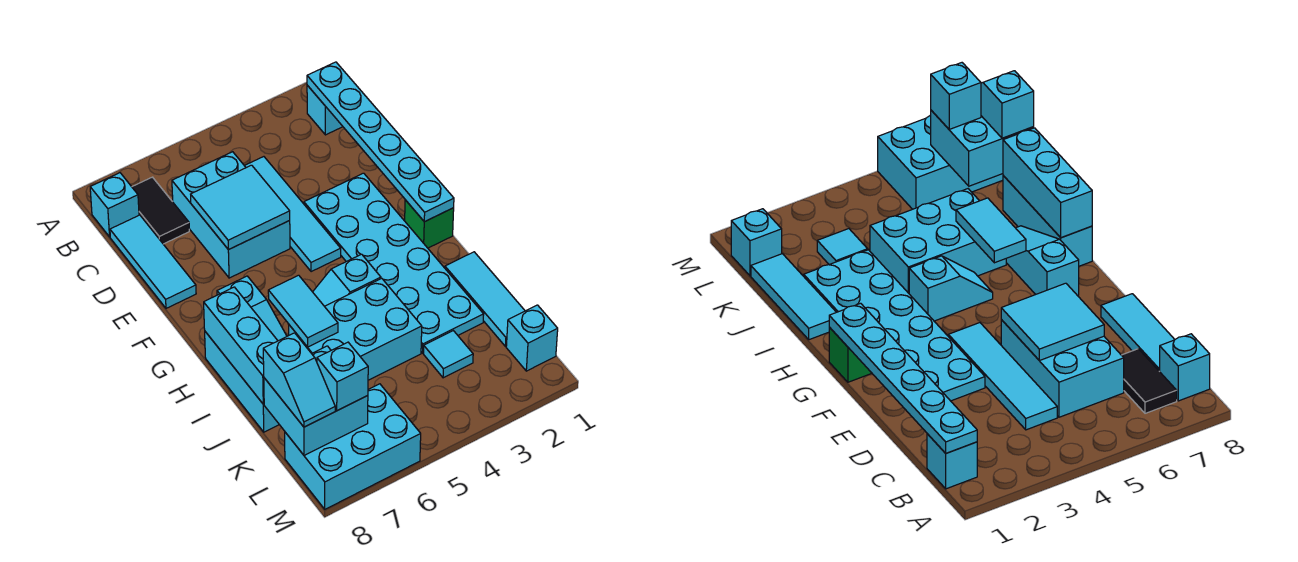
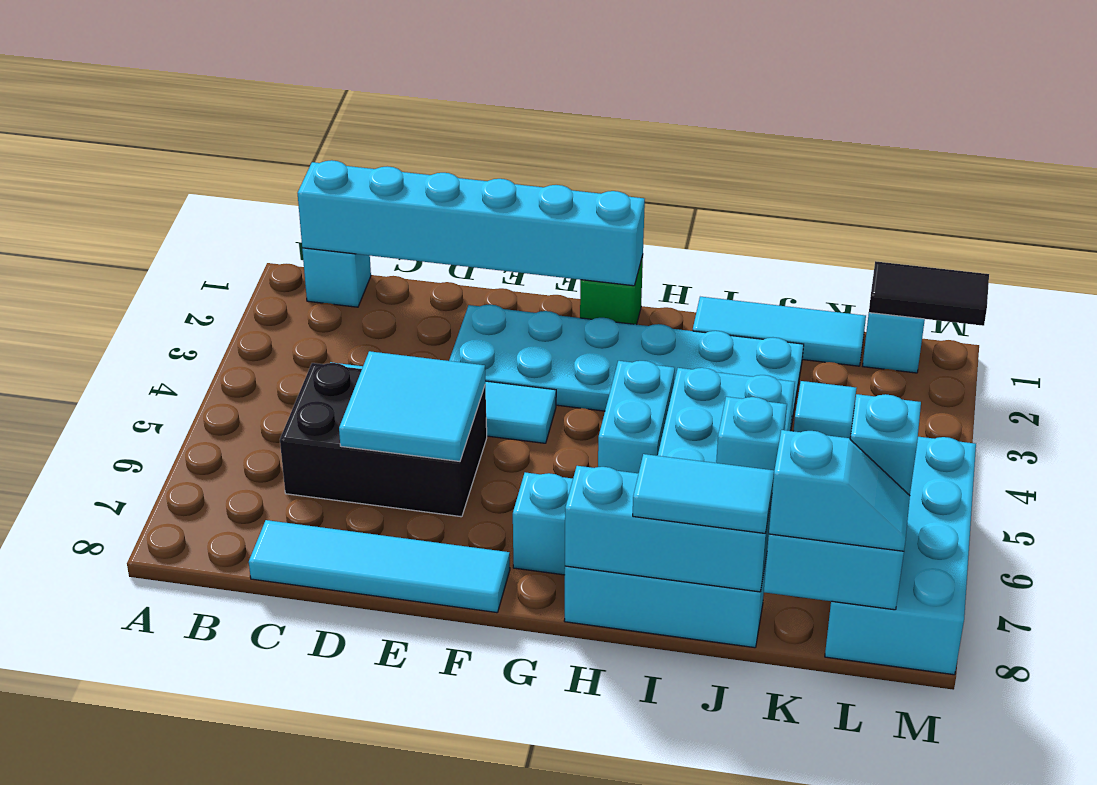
cyan plate B1:G1 level 2 -> cyan brick B1:G1 level 2
black tile B7:C7 level 1 -> black tile L1:M1 level 2
cyan brick B8 level 1 -> cyan brick J6 level 2
cyan brick C5:E6 level 1 -> black brick C5:E6 level 1
cyan tile C8:E8 level 1 -> cyan tile C8:F8 level 1
cyan slope H4:H5 level 1 top 4 -> cyan brick H4:H5 level 1
cyan tile H6:I6 level 2 -> cyan tile I8:J8 level 3
cyan brick L6:M8 level 1 -> cyan brick L5:M8 level 1

